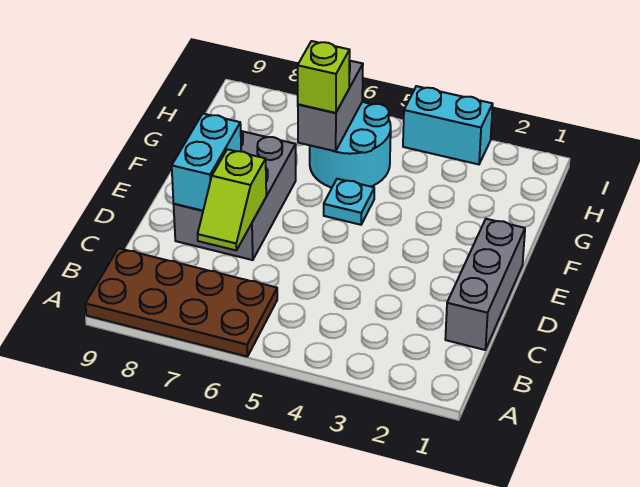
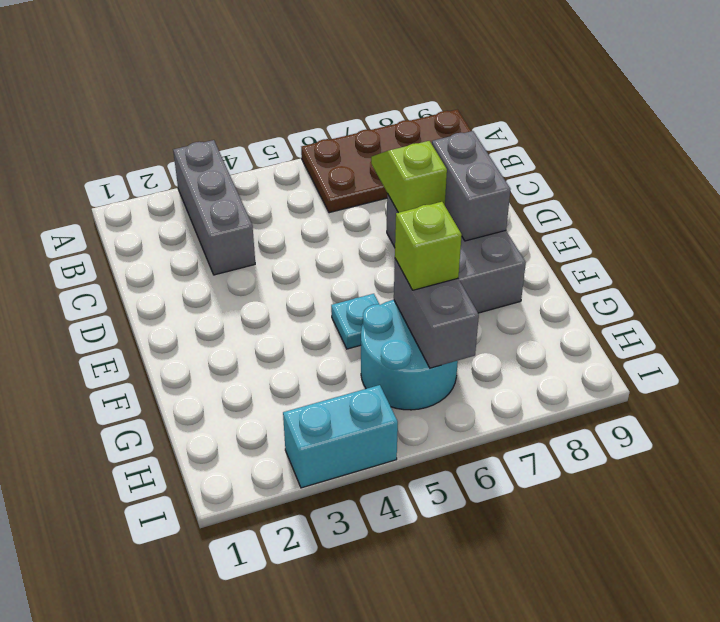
grey brick C1:E1 level 1 -> grey brick A3:C3 level 1
cyan brick D8:E8 level 2 -> grey brick D8:E8 level 2

